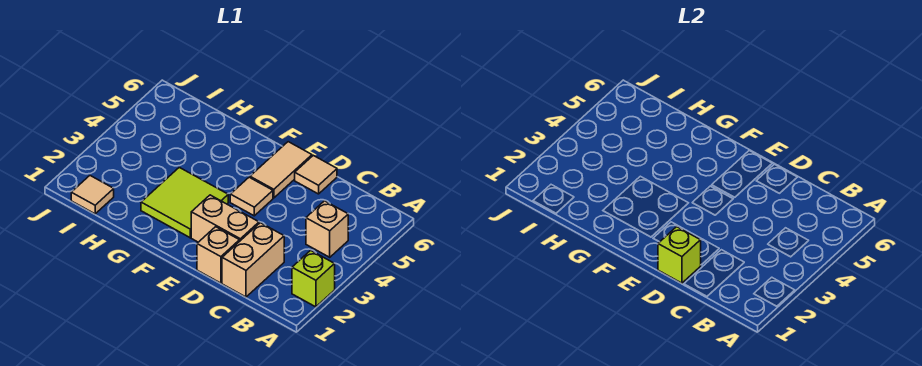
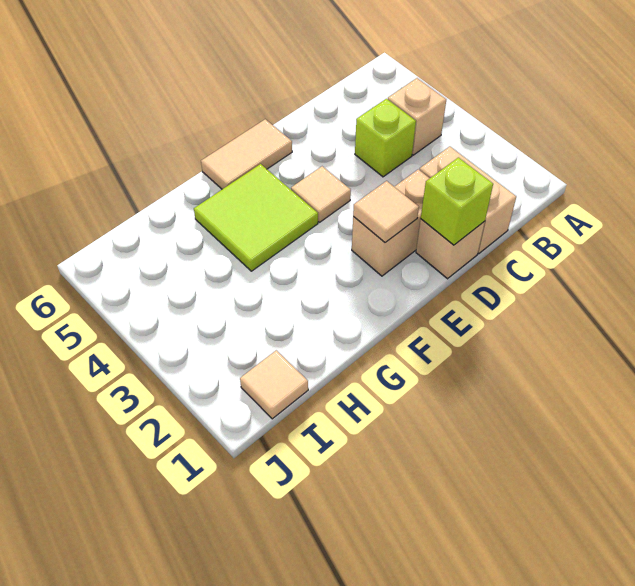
lime brick A2 level 1 -> lime brick C4 level 1
tan tile D6 level 1 -> tan tile E2 level 2
tan tile E5:E6 level 1 -> tan tile E6:F6 level 1
lime tile F2:G3 level 1 -> lime tile F4:G5 level 1

